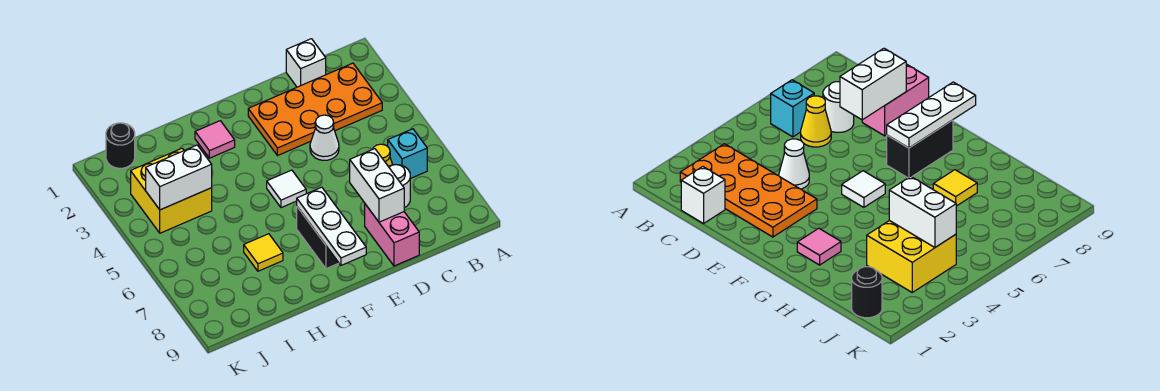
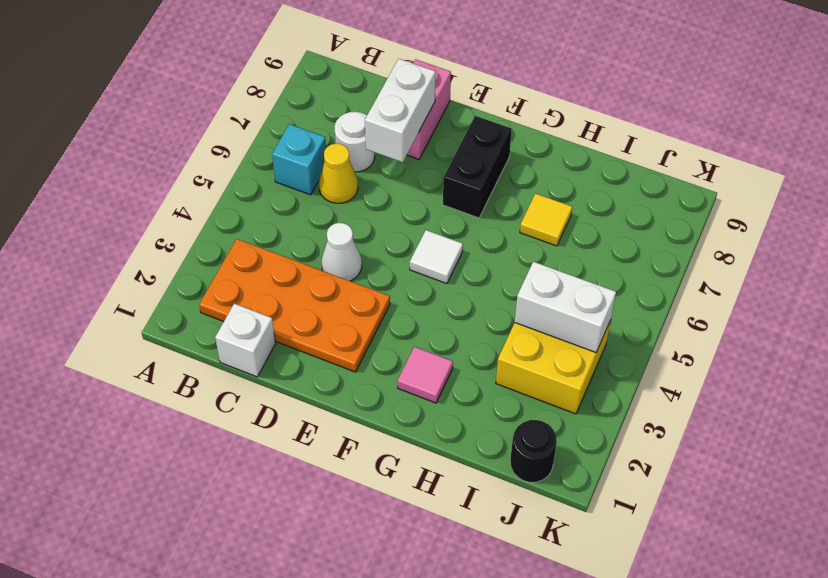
white plate F7:F9 level 2 -> none

